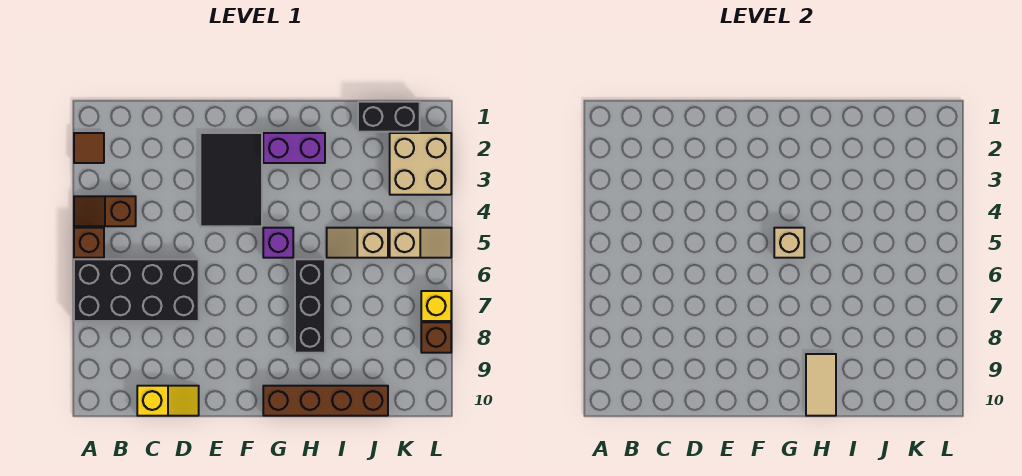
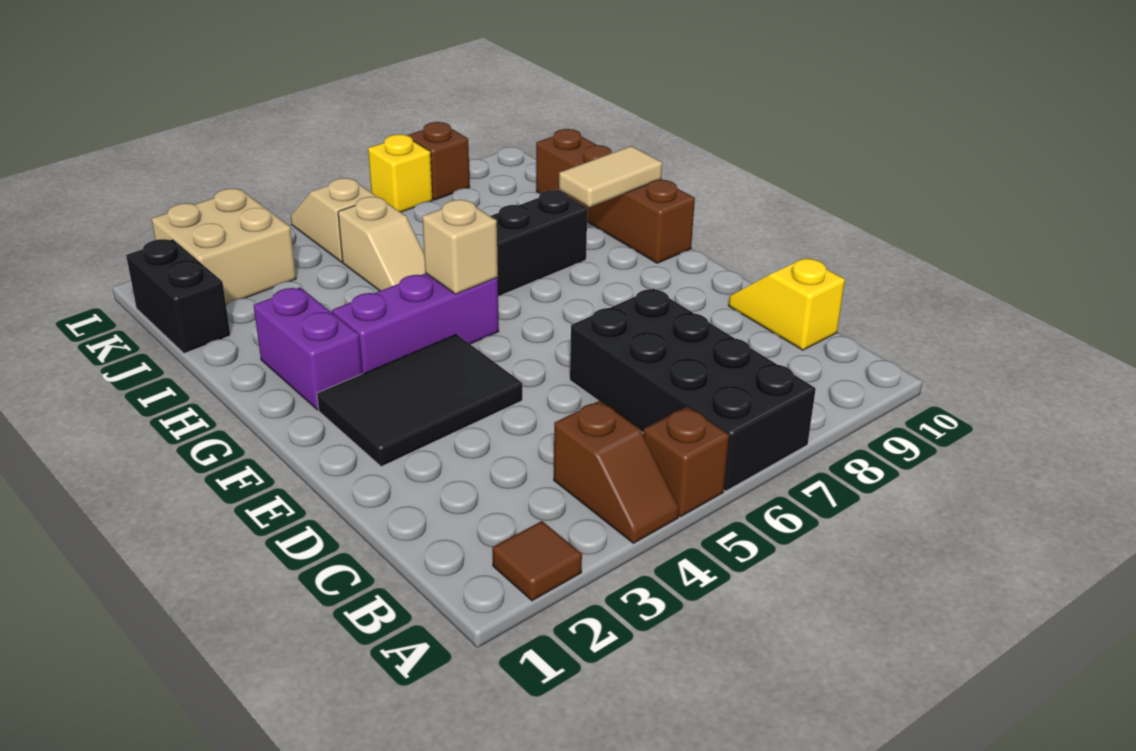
purple brick G5 level 1 -> purple brick G3:G5 level 1

